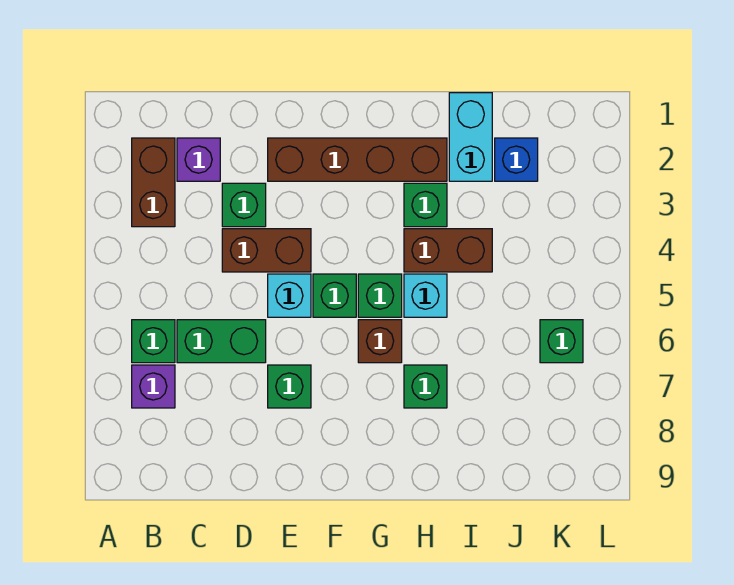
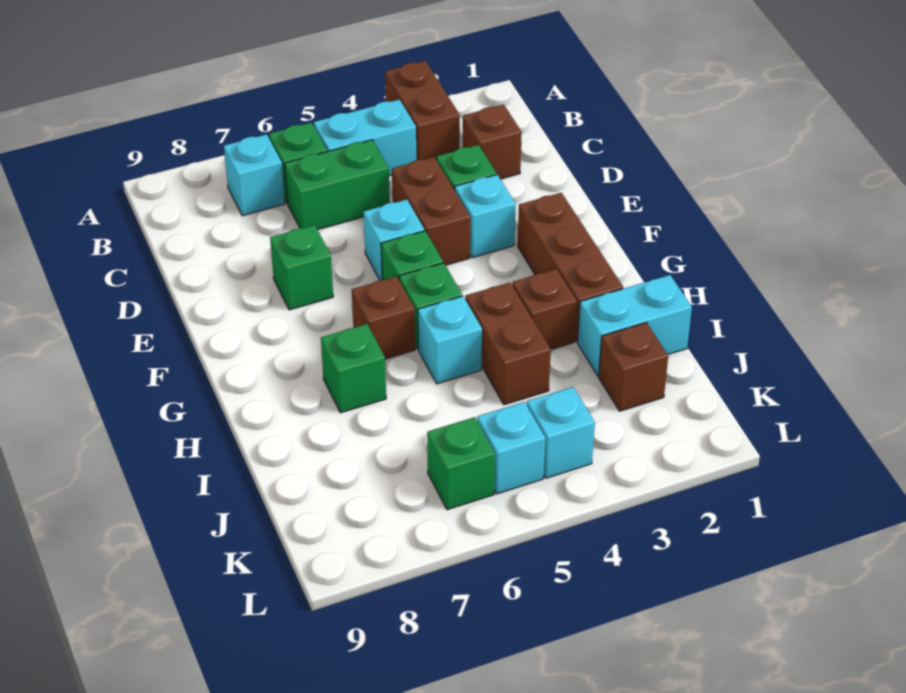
brown brick B2:B3 level 1 -> brown brick A3:B3 level 1
none -> cyan brick B4:B5 level 1
purple brick B7 level 1 -> cyan brick B7 level 1
purple brick C2 level 1 -> brown brick C2 level 1
green brick C6:D6 level 1 -> green brick C5:C6 level 1
brown brick E2:H2 level 1 -> brown brick F2:H2 level 1
none -> cyan brick E3 level 1
green brick H3 level 1 -> brown brick H3 level 1
blue brick J2 level 1 -> brown brick J2 level 1
none -> cyan brick K4 level 1
none -> cyan brick K5 level 1

